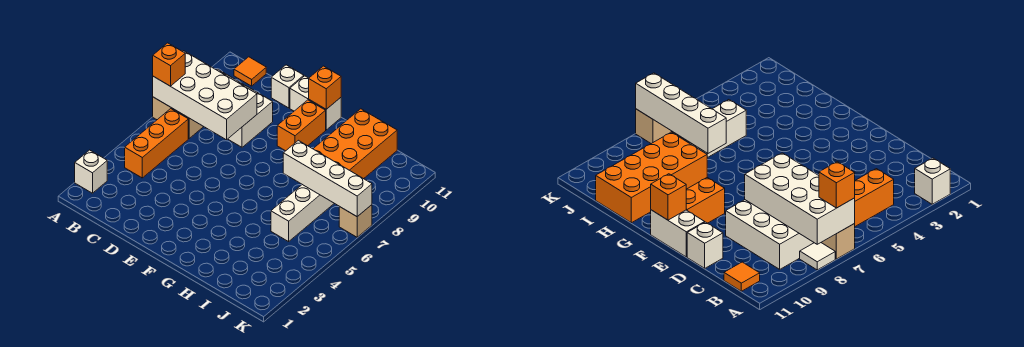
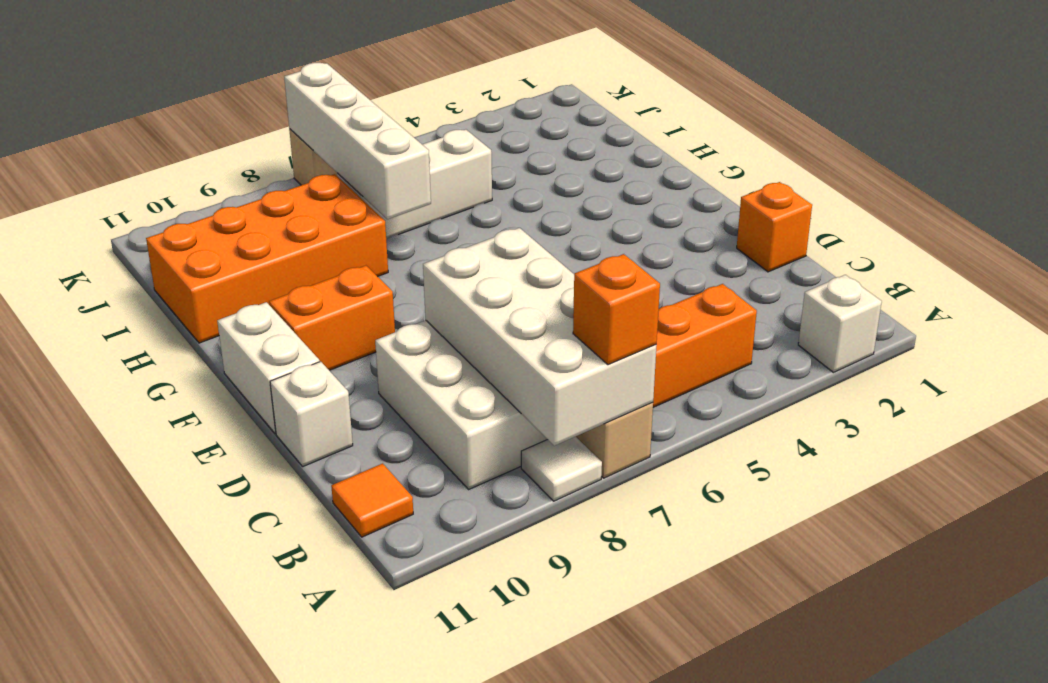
orange brick F11 level 2 -> orange brick D1 level 1

